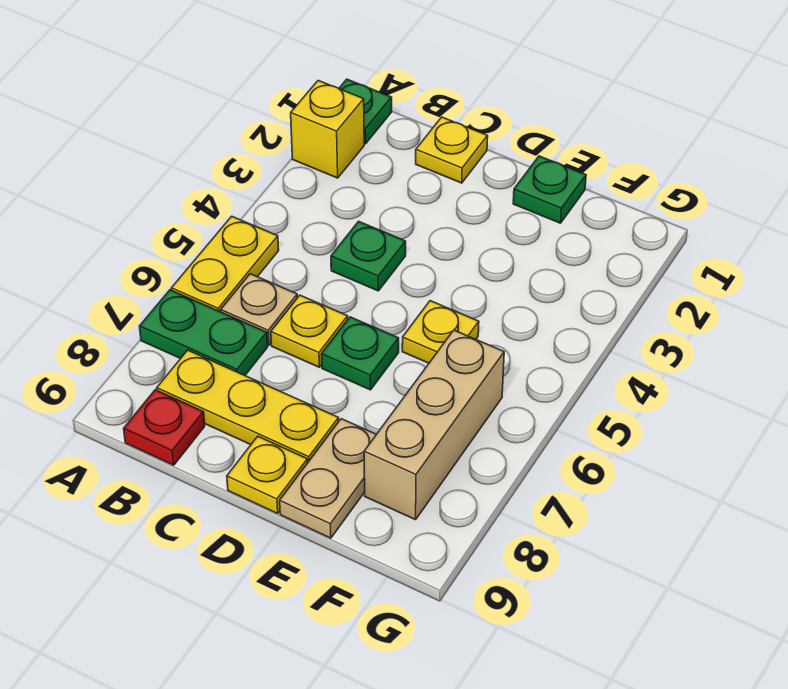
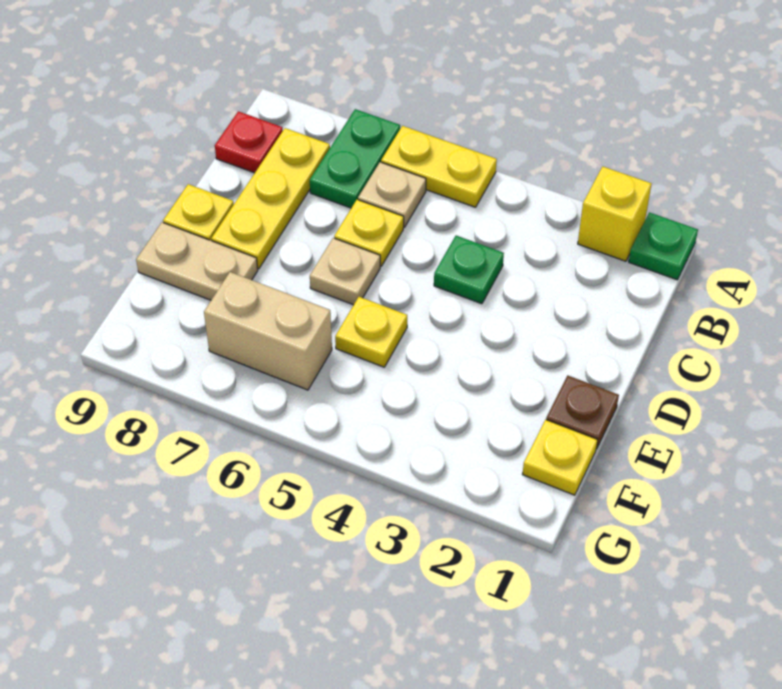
yellow plate C1 level 1 -> yellow plate F1 level 1
green plate D6 level 1 -> tan plate D6 level 1
green plate E1 level 1 -> brown plate E1 level 1
tan brick F6:F8 level 1 -> tan brick F6:F7 level 1

